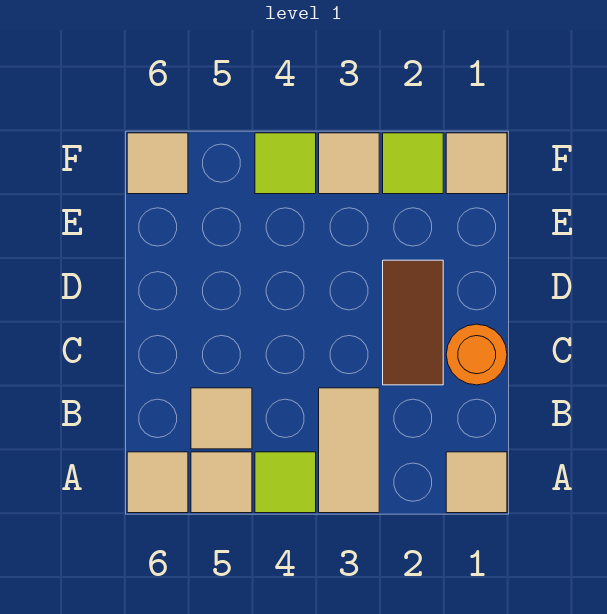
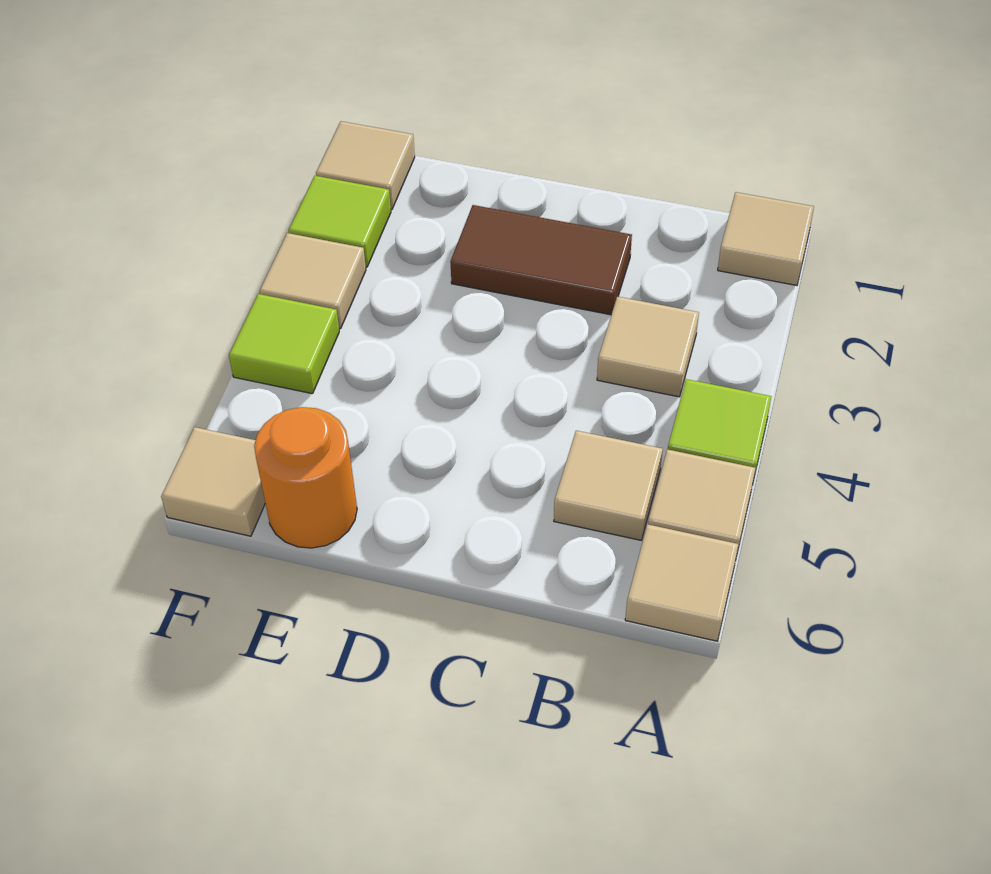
tan tile A3:B3 level 1 -> tan tile B3 level 1
orange round brick C1 level 1 -> orange round brick E6 level 1

